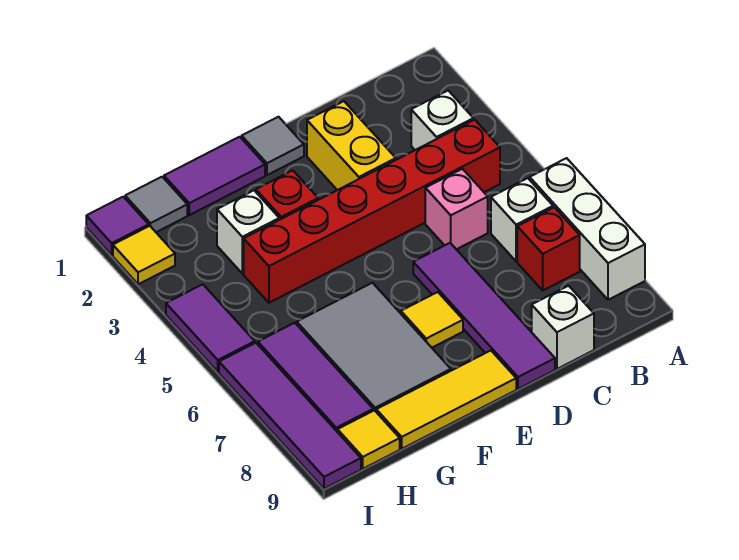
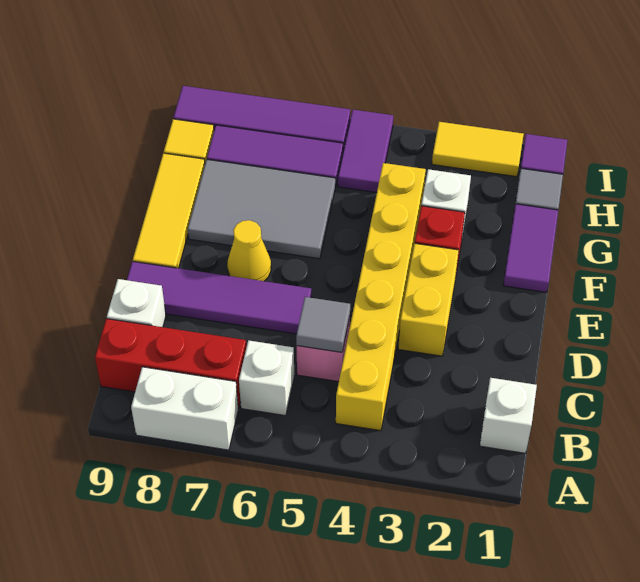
white brick A6:A8 level 1 -> white brick A7:A8 level 1
white brick B3 level 1 -> white brick B1 level 1
red brick B4:G4 level 1 -> yellow brick B4:G4 level 1
red brick B7 level 1 -> red brick B7:B9 level 1
yellow brick D2:D3 level 1 -> yellow brick D3:E3 level 1
grey tile E1 level 1 -> grey tile C5 level 2
yellow tile E7 level 1 -> yellow cone E7 level 1
yellow tile I2 level 1 -> yellow tile I2:I3 level 1
purple tile I4:I5 level 1 -> purple tile H5:I5 level 1

